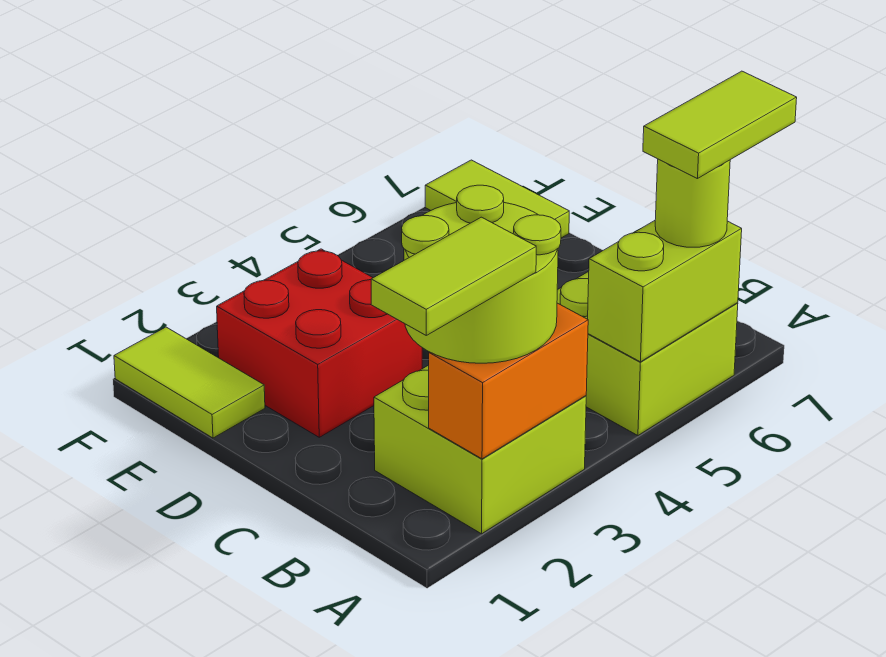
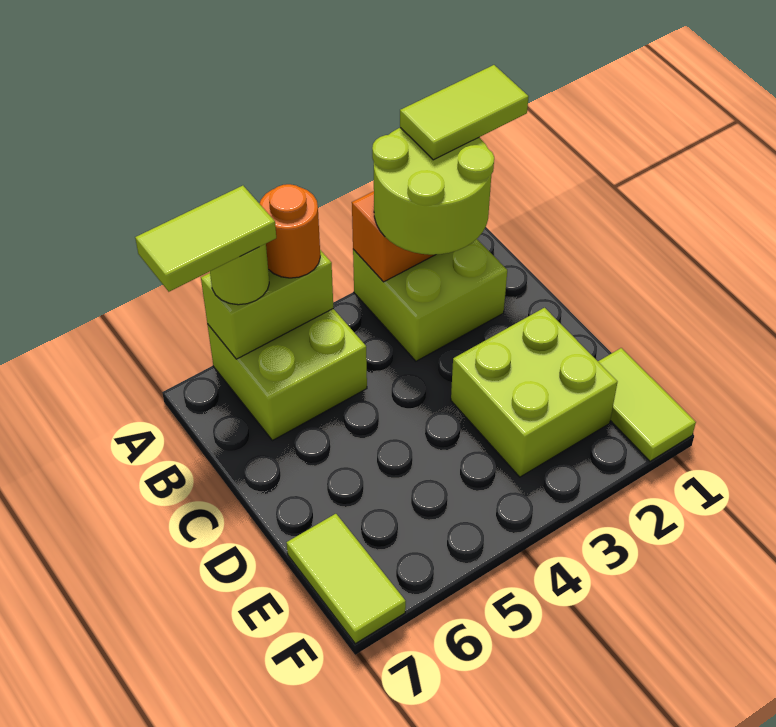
none -> orange round brick A5 level 3
red brick D2:E3 level 1 -> lime brick D2:E3 level 1

